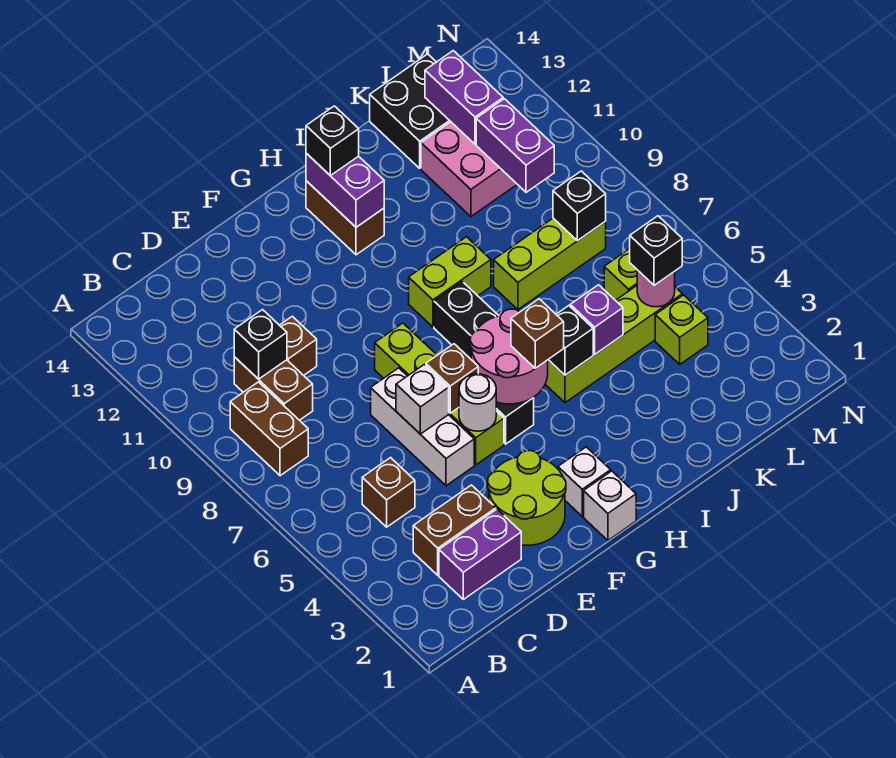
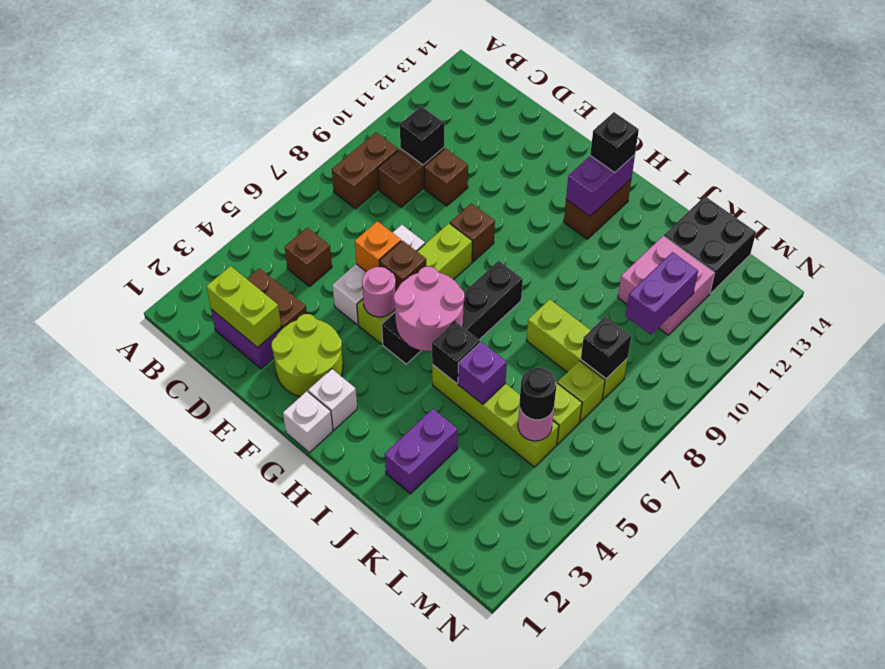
white brick E6 level 2 -> orange brick E6 level 2
white round brick F5 level 2 -> pink round brick F5 level 2
brown brick H5 level 3 -> brown brick F9 level 1
lime brick H9:I9 level 1 -> lime brick C2:D2 level 2
lime brick L4 level 1 -> lime brick L7 level 1
black brick L5 level 3 -> black round brick L5 level 3
purple brick L12:L13 level 2 -> purple brick J2:J3 level 1

